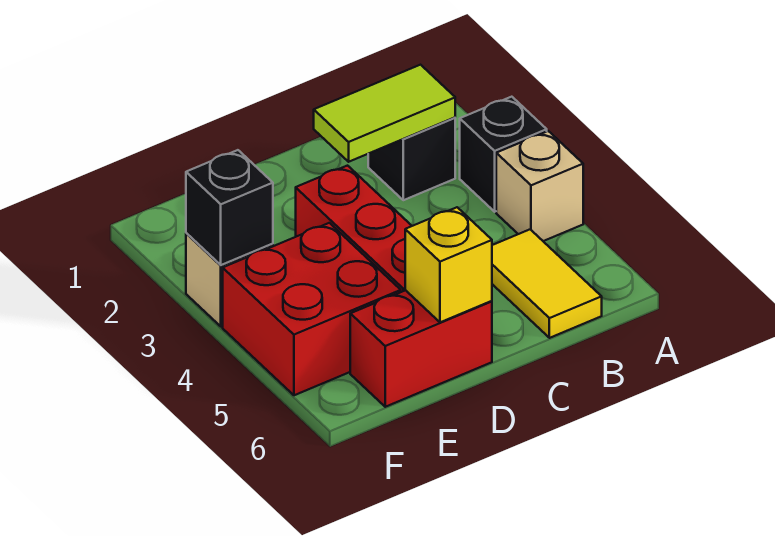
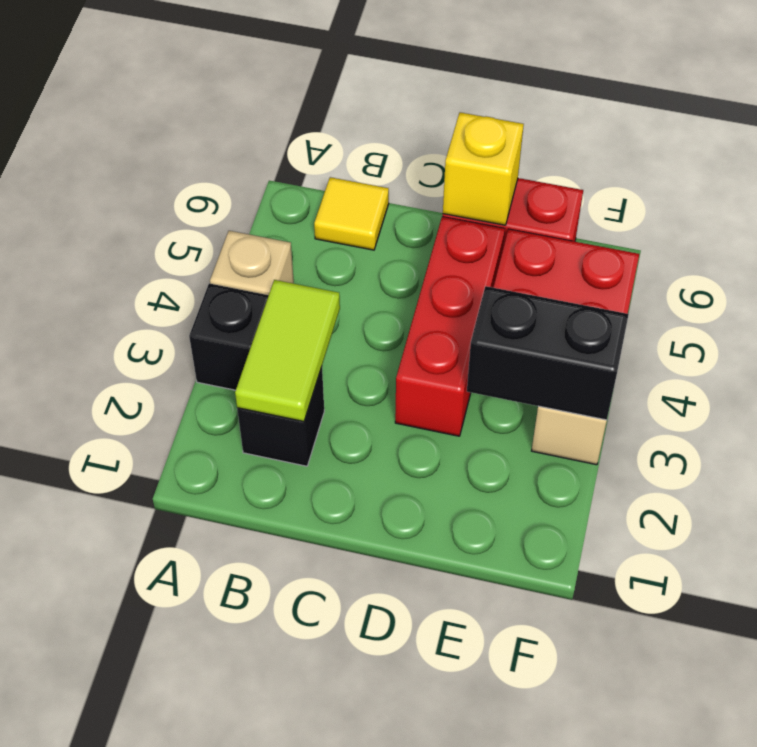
lime tile B2:C2 level 2 -> lime tile B2:B3 level 2
yellow tile B5:B6 level 1 -> yellow tile B6 level 1
black brick F3 level 2 -> black brick E3:F3 level 2

